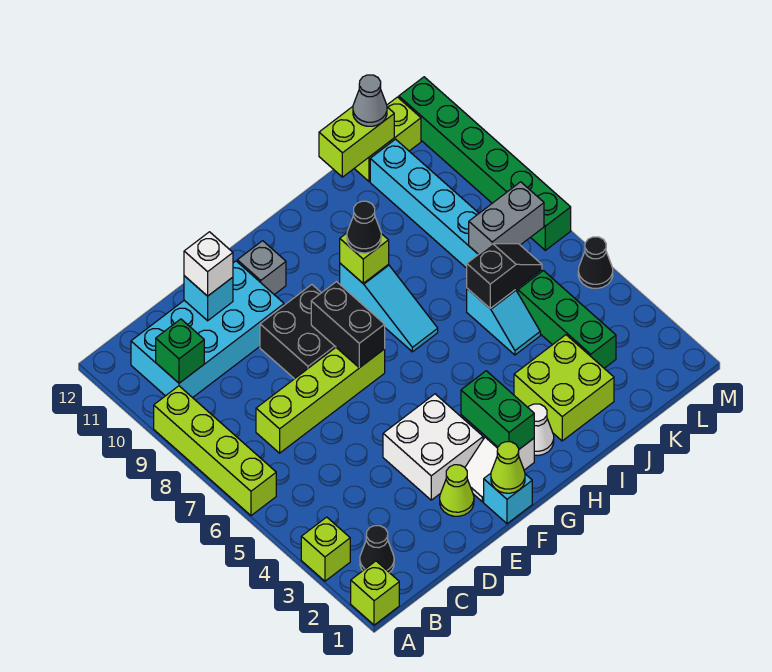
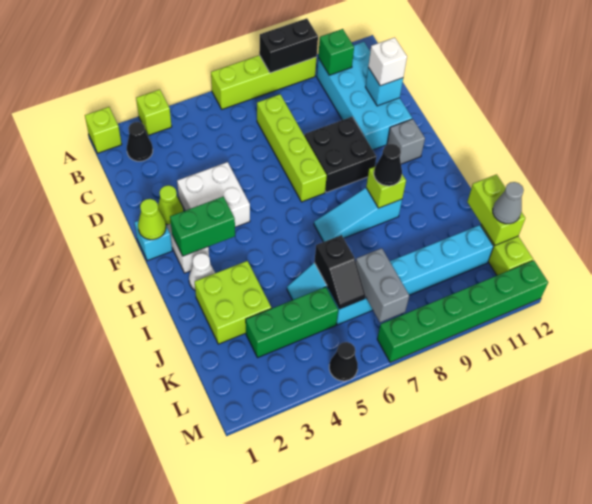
black brick F7:F8 level 2 -> black brick A8:A9 level 2

